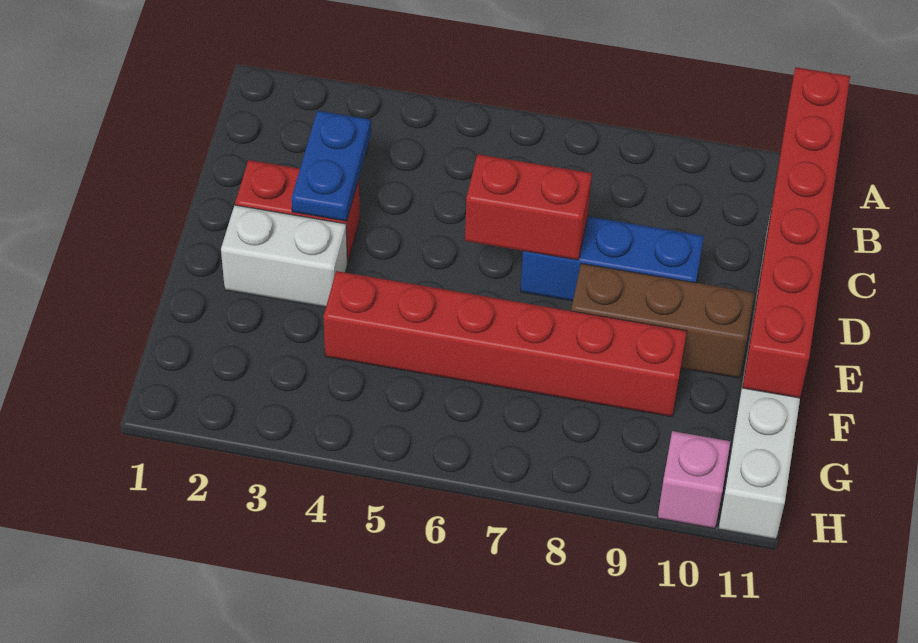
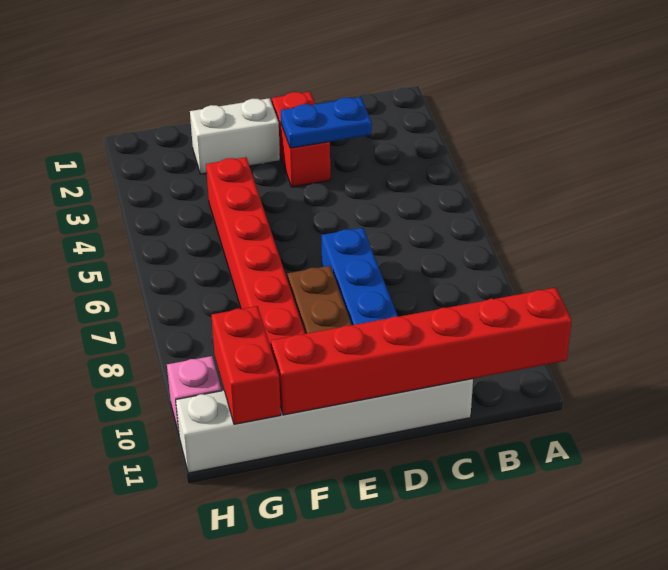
red brick D6:D7 level 2 -> red brick G10:G11 level 2
white brick E2:E3 level 1 -> white brick E2:F2 level 1

